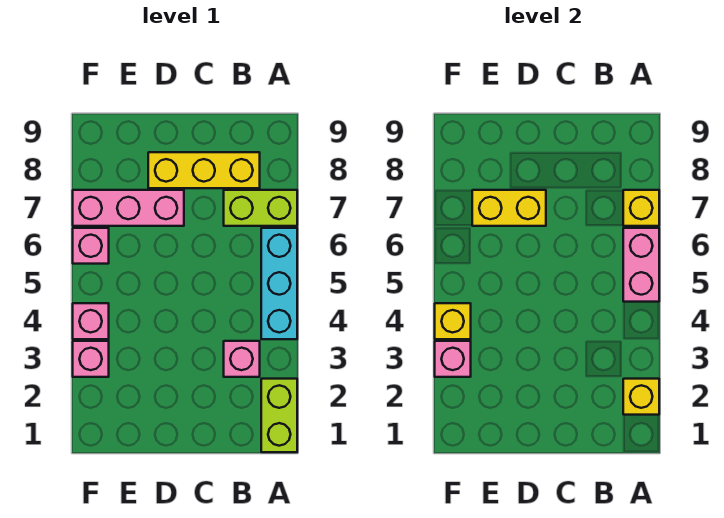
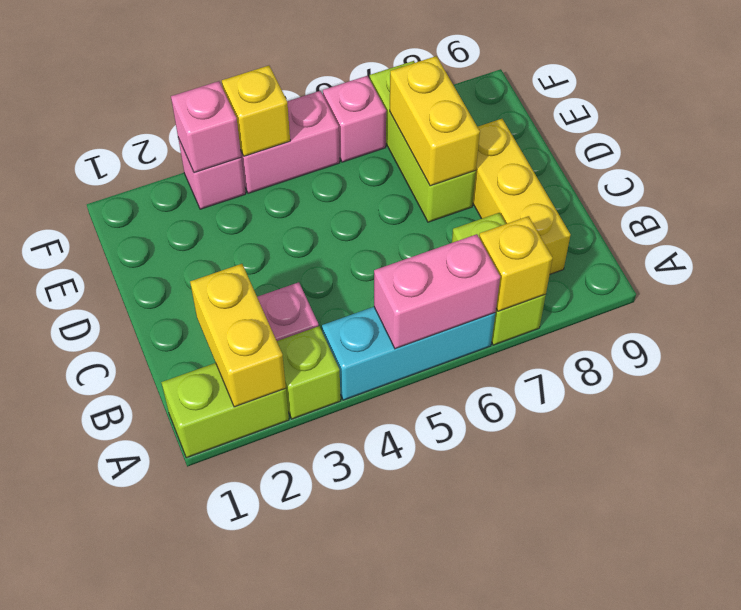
yellow brick A2 level 2 -> yellow brick A2:B2 level 2
none -> lime brick A3 level 1
pink brick D7:F7 level 1 -> lime brick D7:F7 level 1
pink brick F4 level 1 -> pink brick F4:F5 level 1

